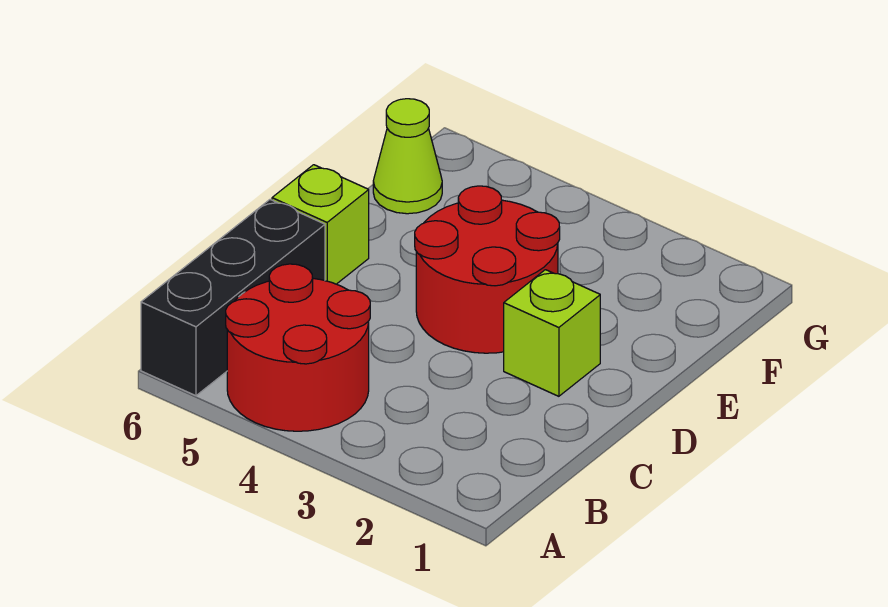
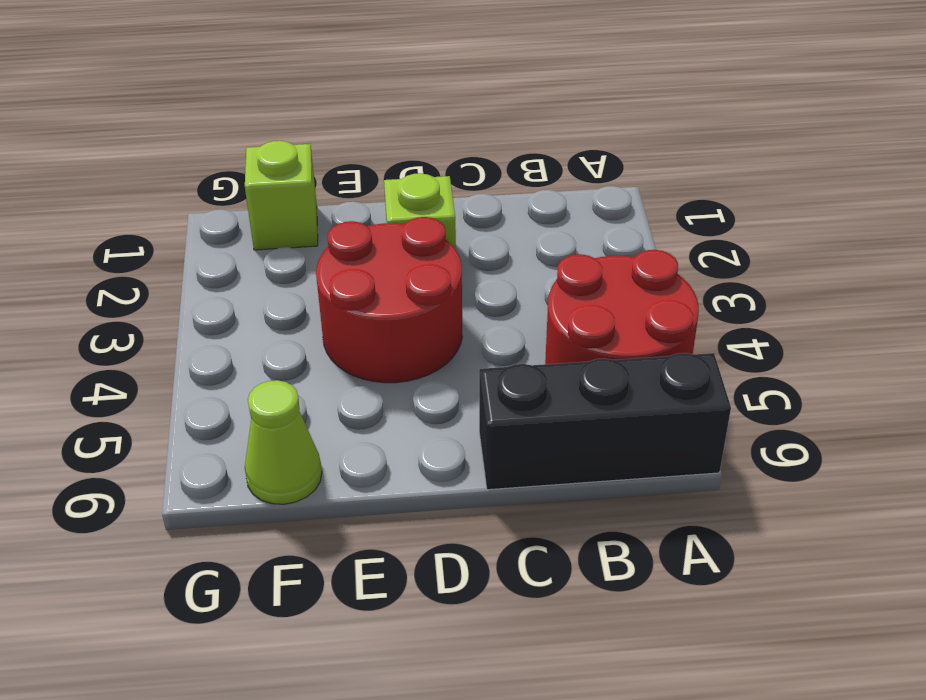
lime brick D6 level 1 -> lime brick F1 level 1

